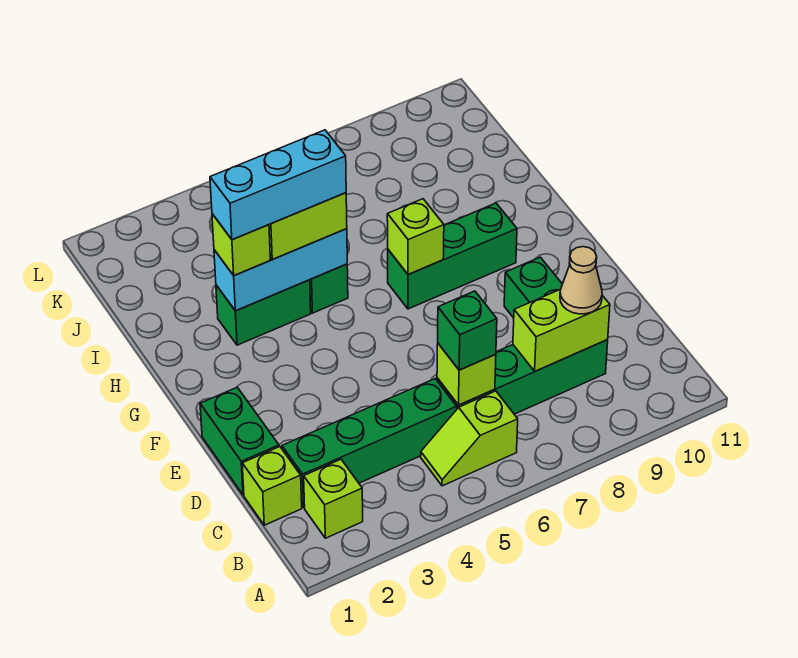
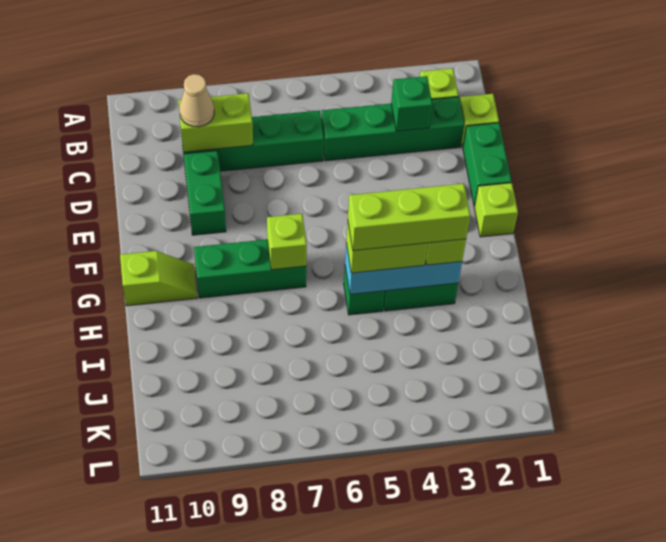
lime slope B5:B6 level 1 top 6 -> lime slope G10:G11 level 1 top 11
lime brick C6 level 2 -> lime brick F1 level 1
green brick C6 level 3 -> green brick C3 level 2
cyan brick H3:H5 level 4 -> lime brick H3:H5 level 4

